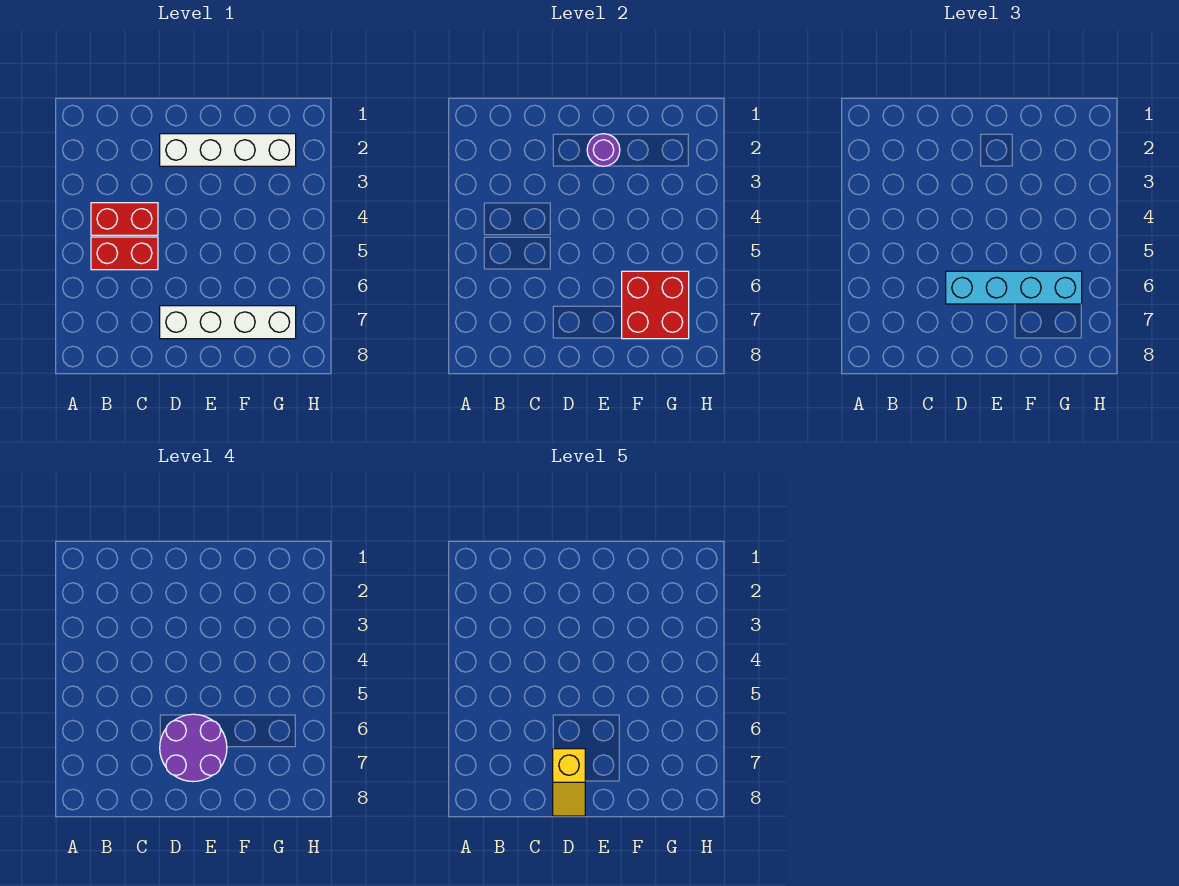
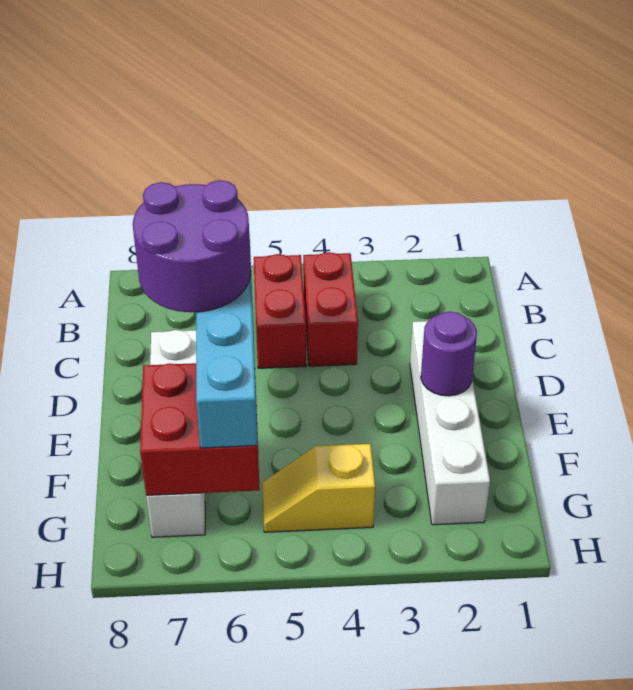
yellow slope D7:D8 level 5 top 7 -> yellow slope G4:G5 level 1 top 4

